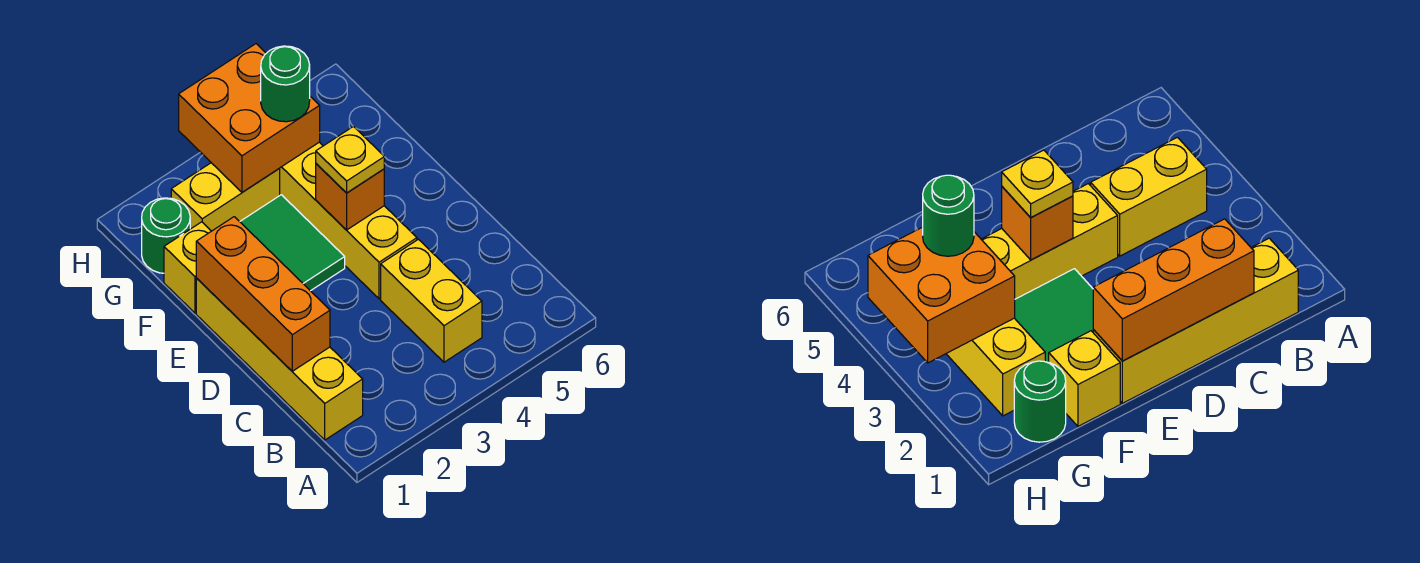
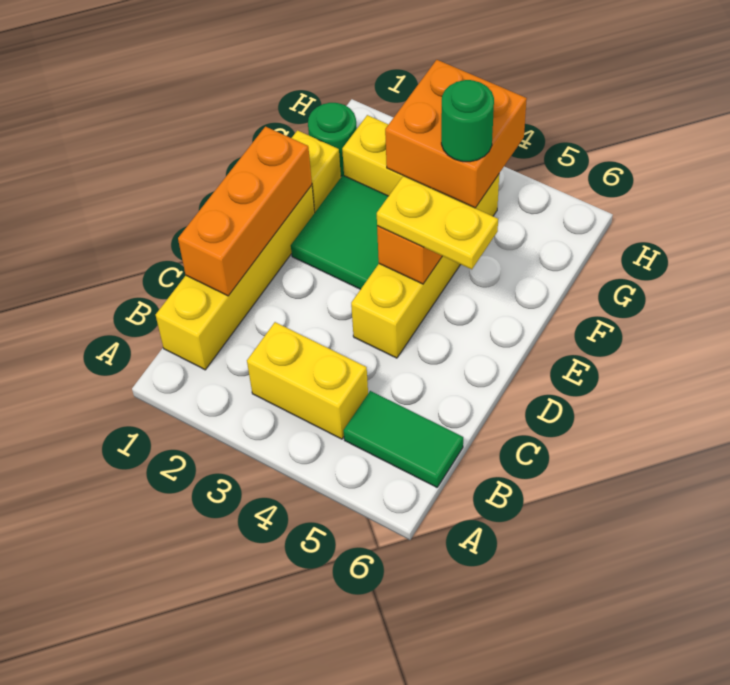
yellow brick B4:C4 level 1 -> yellow brick B3:B4 level 1
none -> green tile B5:B6 level 1
yellow plate E4 level 3 -> yellow plate E4:E5 level 3

